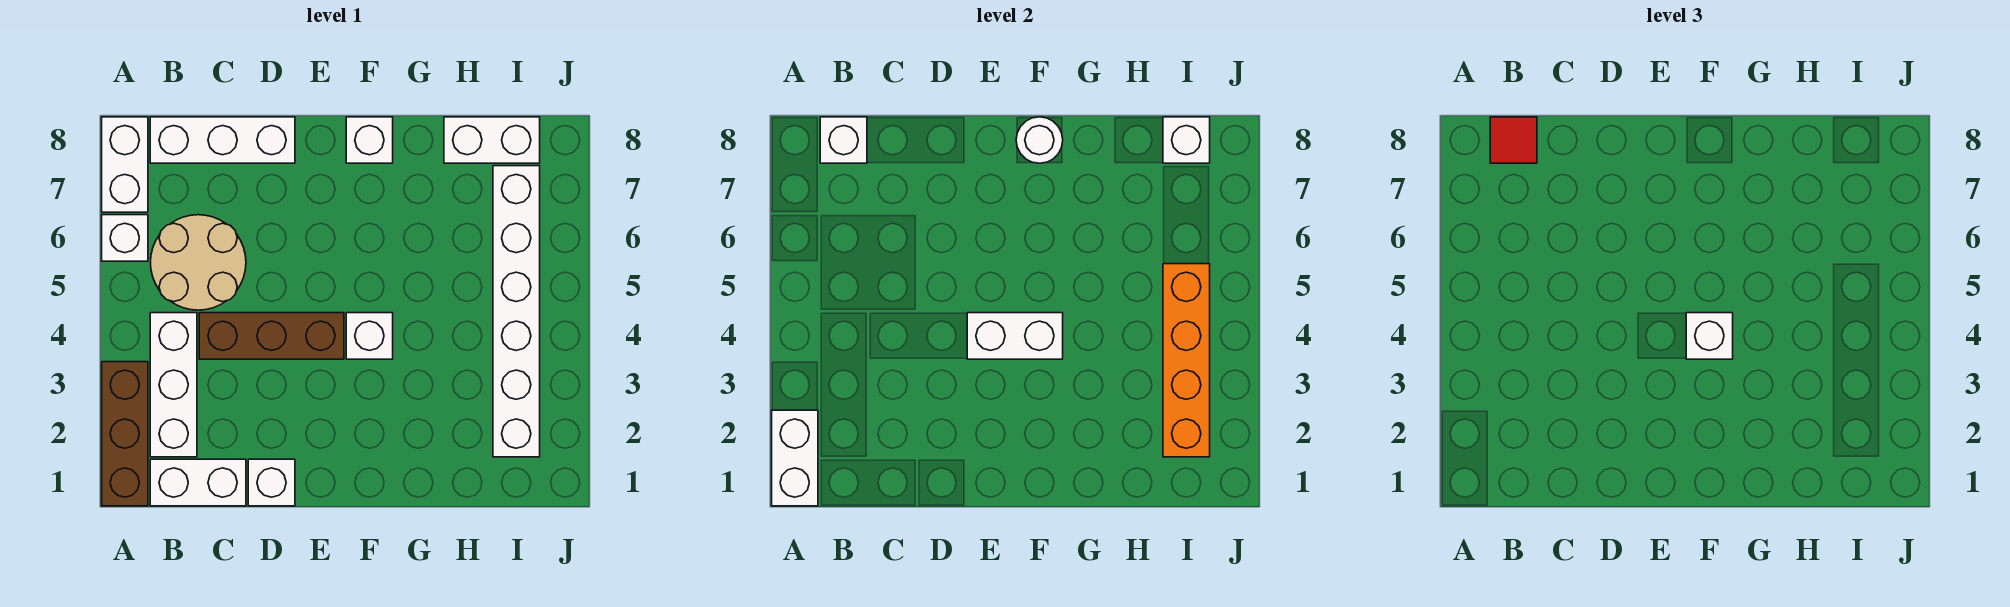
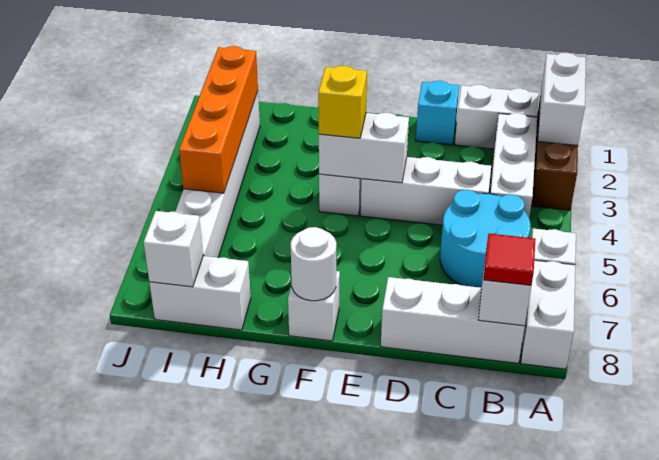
tan round brick B5:C6 level 1 -> cyan round brick B5:C6 level 1
brown brick C4:E4 level 1 -> white brick C4:E4 level 1
white brick D1 level 1 -> cyan brick D1 level 1
white brick F4 level 3 -> yellow brick F4 level 3

